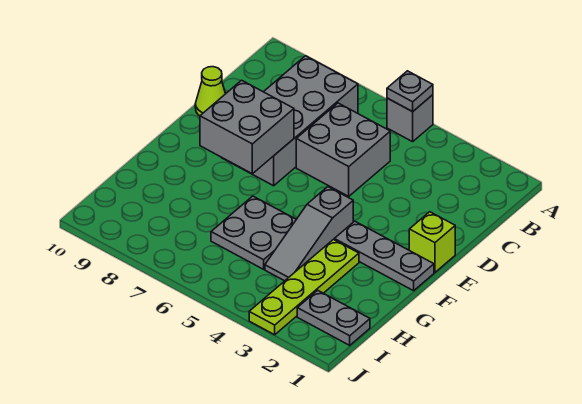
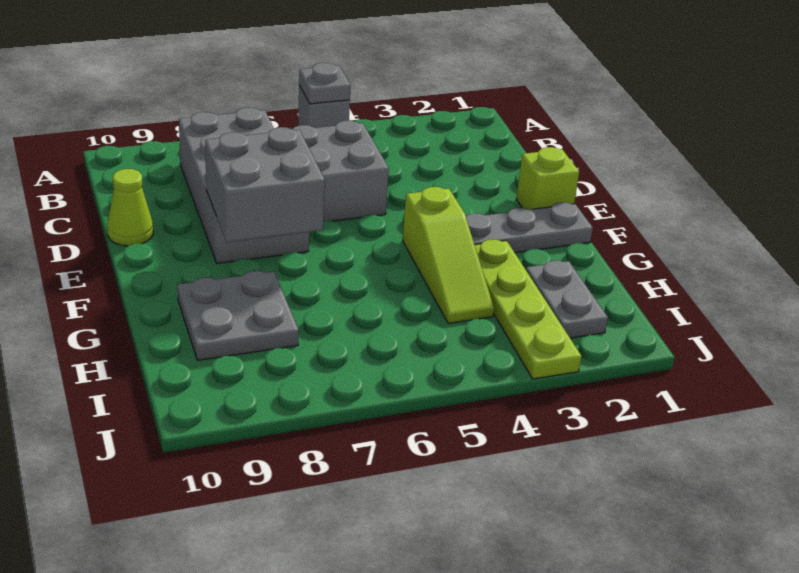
grey slope F4:H4 level 1 top F -> lime slope F4:H4 level 1 top F
grey plate G5:H6 level 1 -> grey plate G8:H9 level 1
grey plate I1:I2 level 1 -> grey plate H2:I2 level 1

